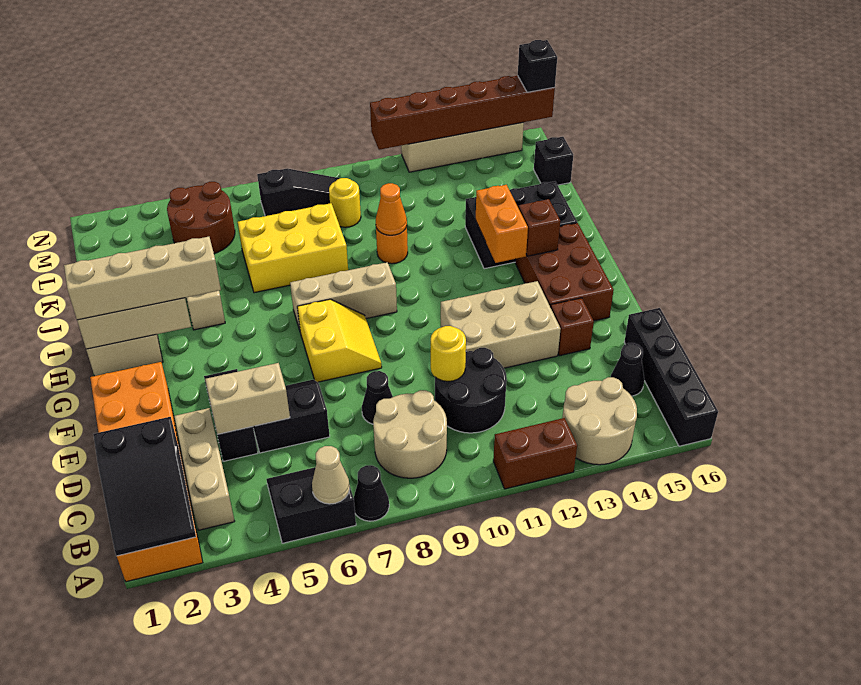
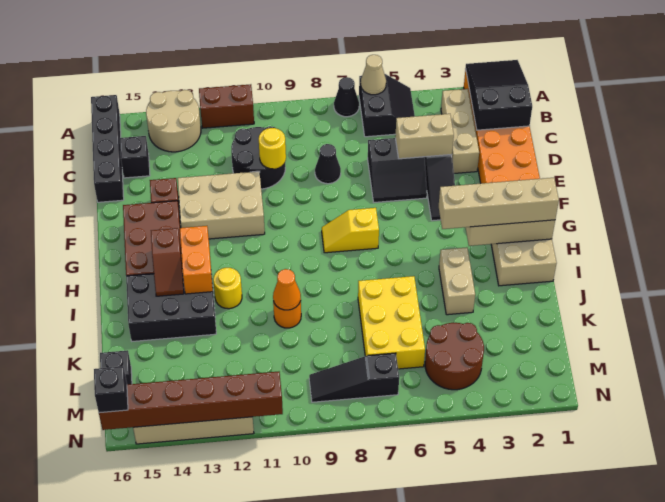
black slope A5:B6 level 1 top A -> black slope A5:B6 level 1 top 6
tan round brick B8:C9 level 1 -> none
black cone C15 level 1 -> black brick C15 level 1
yellow slope F7:G8 level 1 top 7 -> yellow slope G7:G8 level 1 top 7
tan brick H7:H9 level 1 -> none
yellow brick J6:K8 level 1 -> yellow brick J6:L7 level 1
yellow round brick L9 level 1 -> yellow round brick I12 level 1

